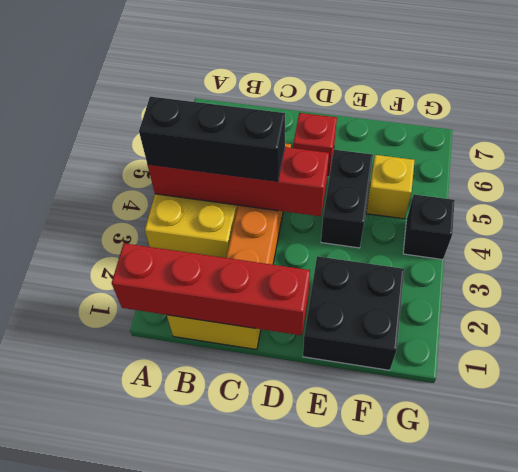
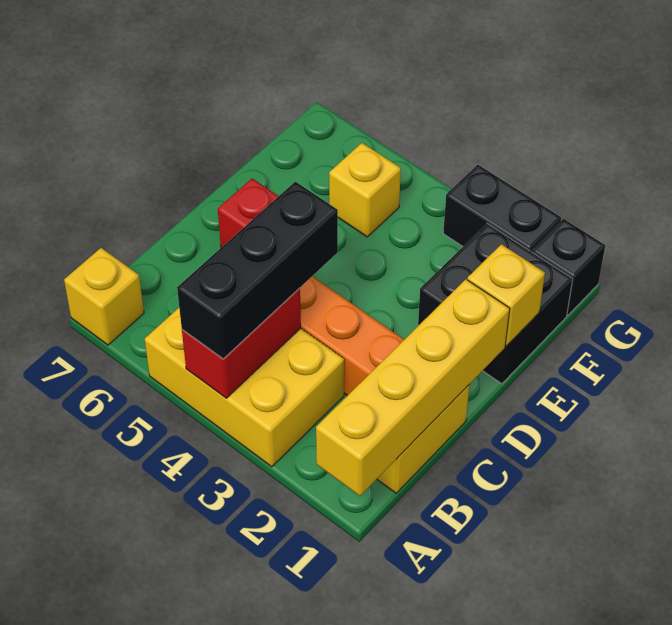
red brick A1:D1 level 2 -> yellow brick A1:D1 level 2
red brick A4:D4 level 2 -> red brick A4:B4 level 2
none -> yellow brick A7 level 1
none -> yellow brick E1 level 2
black brick E4:E5 level 1 -> black brick G2:G3 level 1
black brick G4 level 1 -> black brick G1 level 1

